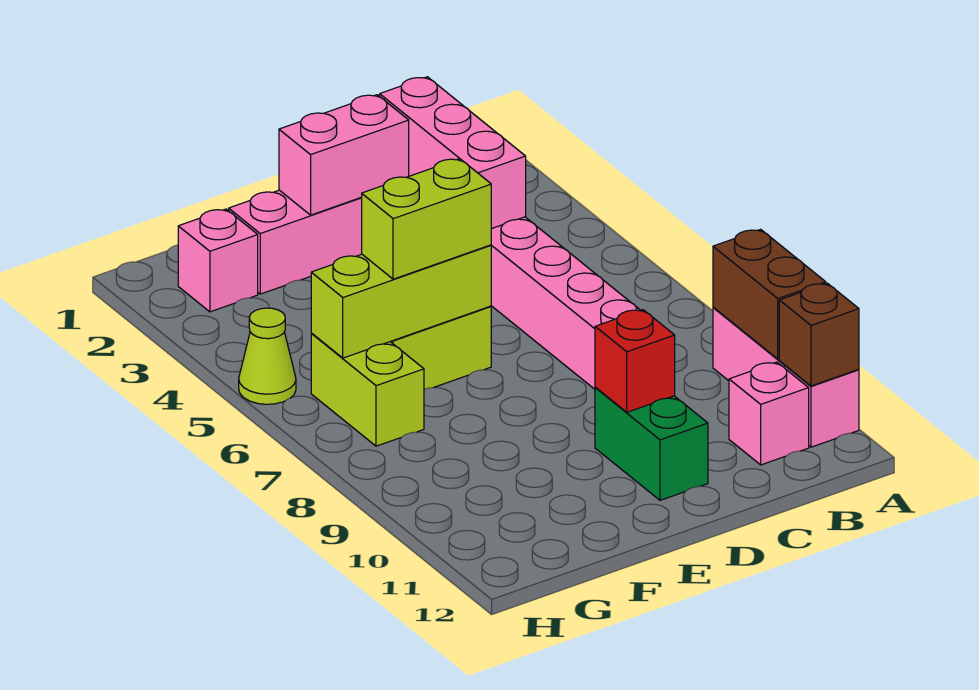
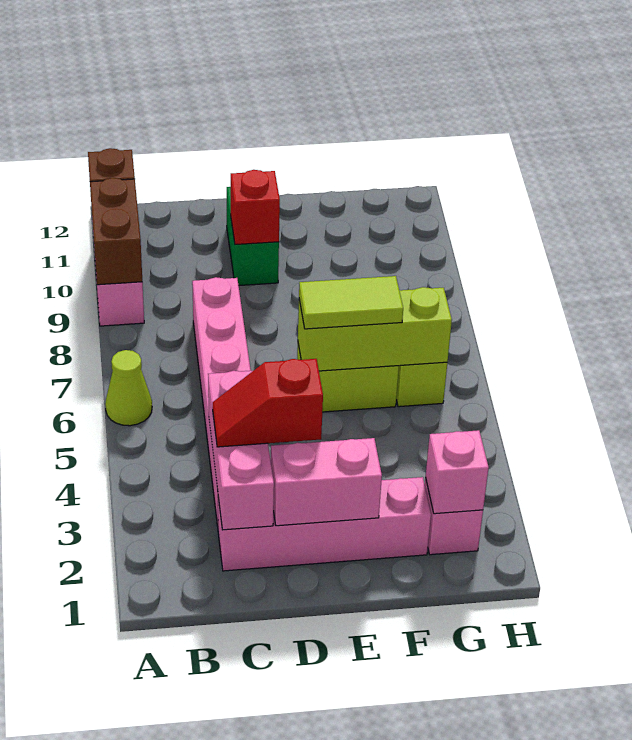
pink brick B11 level 1 -> pink brick G2 level 2
none -> red slope C3:D3 level 3 top D
lime brick E6:F6 level 3 -> lime tile E6:F6 level 3
lime cone H5 level 1 -> lime cone A6 level 1

